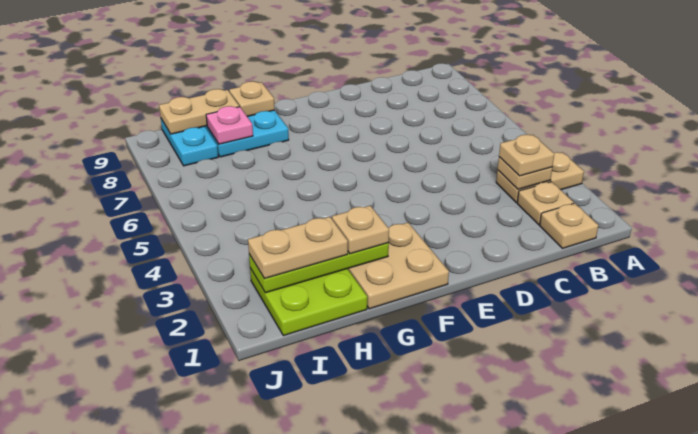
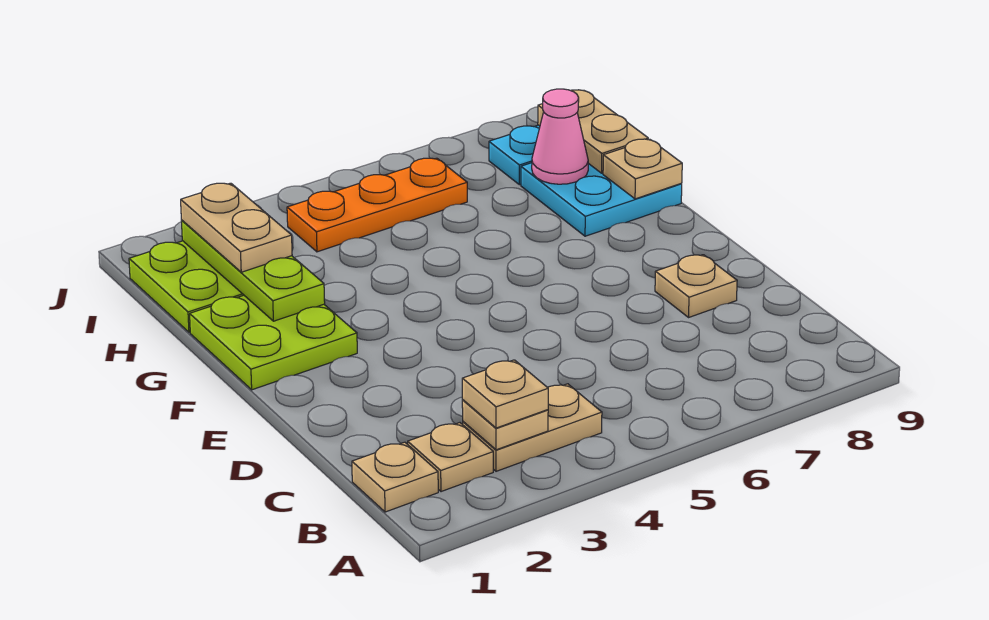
tan plate A3:B3 level 1 -> tan plate B3:B4 level 1
tan plate F1:G2 level 1 -> lime plate F1:G2 level 1
tan plate G2 level 3 -> tan plate D8 level 1
pink plate H8 level 2 -> pink cone H8 level 2
none -> orange plate I4:I6 level 1

